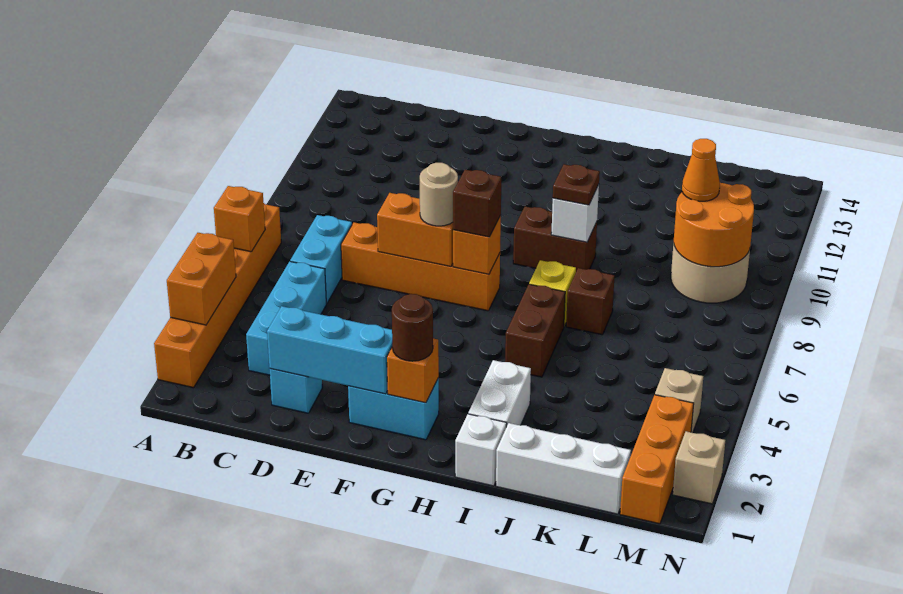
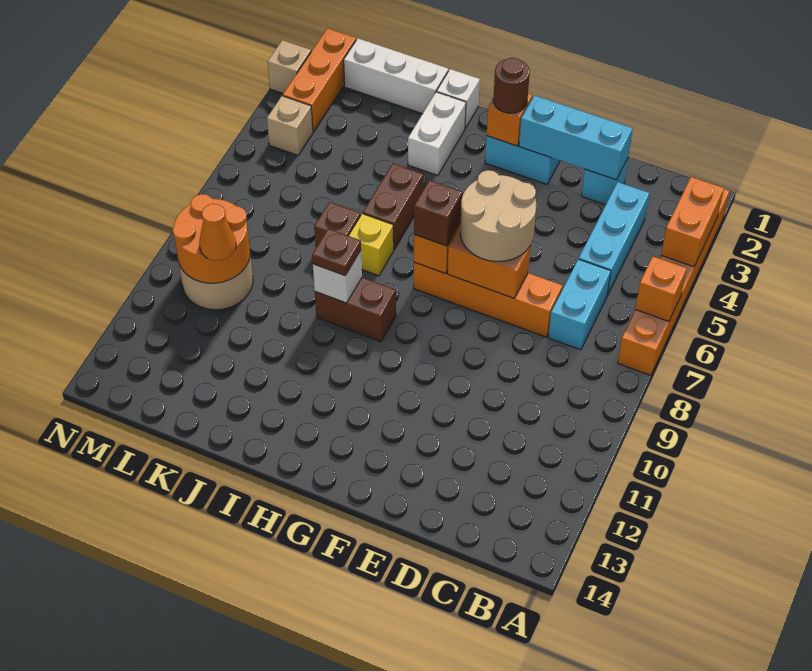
tan round brick F7 level 3 -> tan round brick E6:F7 level 3

